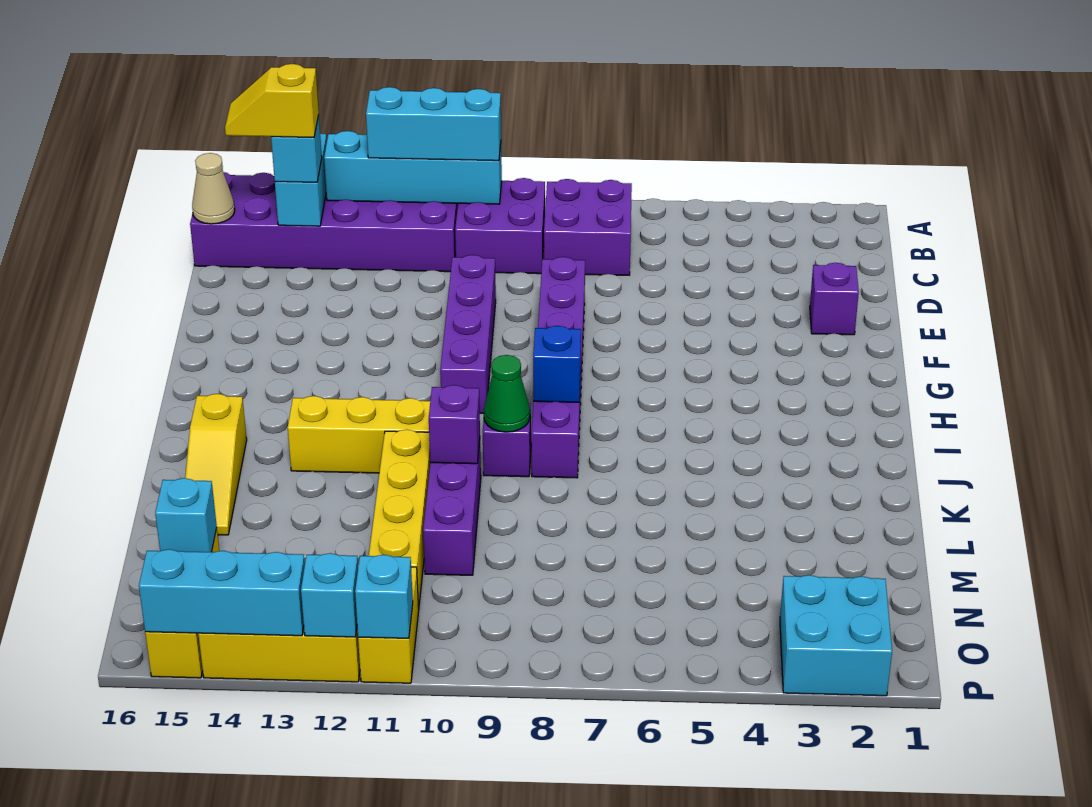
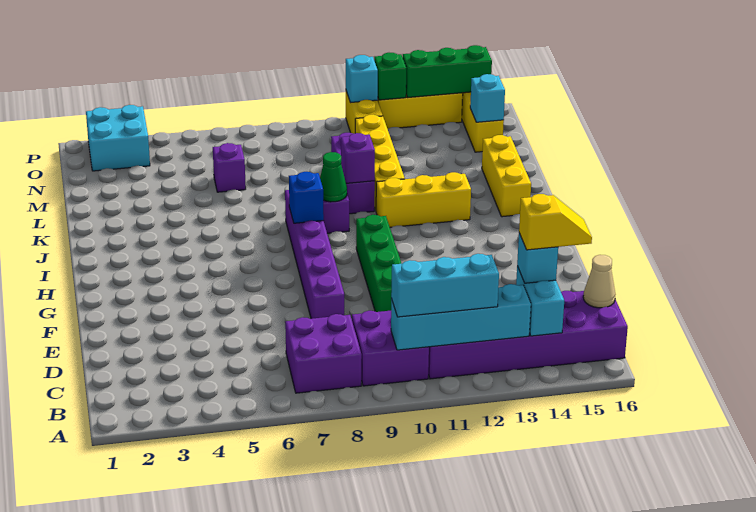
purple brick E2 level 1 -> purple brick M6 level 1
purple brick E10:H10 level 1 -> green brick E10:H10 level 1
yellow slope J15:L15 level 1 top J -> yellow brick J15:L15 level 1
cyan brick P12 level 2 -> green brick P12 level 2
cyan brick P13:P15 level 2 -> green brick P13:P15 level 2

